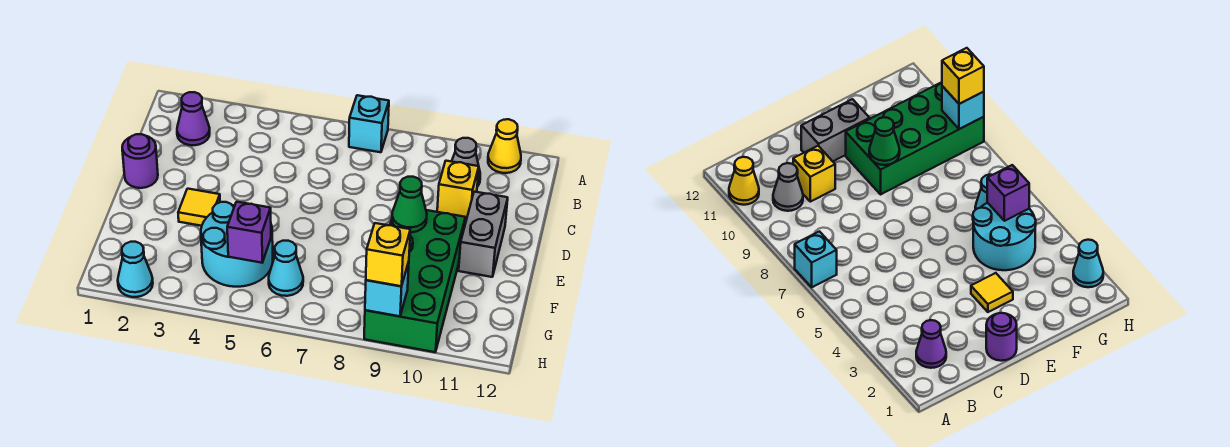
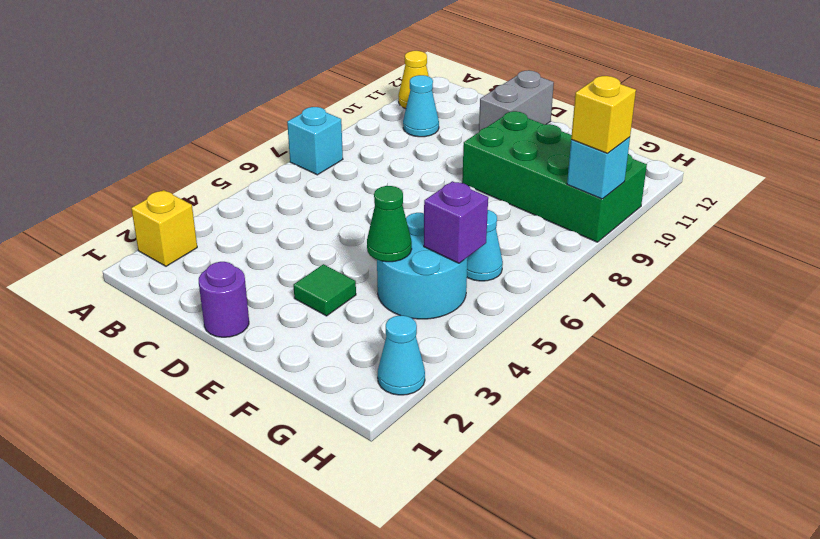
purple cone B2 level 1 -> none
grey cone B10 level 1 -> cyan cone B10 level 1
yellow brick C10 level 1 -> yellow brick A2 level 1
grey brick D11:E11 level 1 -> grey brick D11:D12 level 1
yellow tile E3 level 1 -> green tile E3 level 1
green cone E9 level 2 -> green cone F4 level 2

